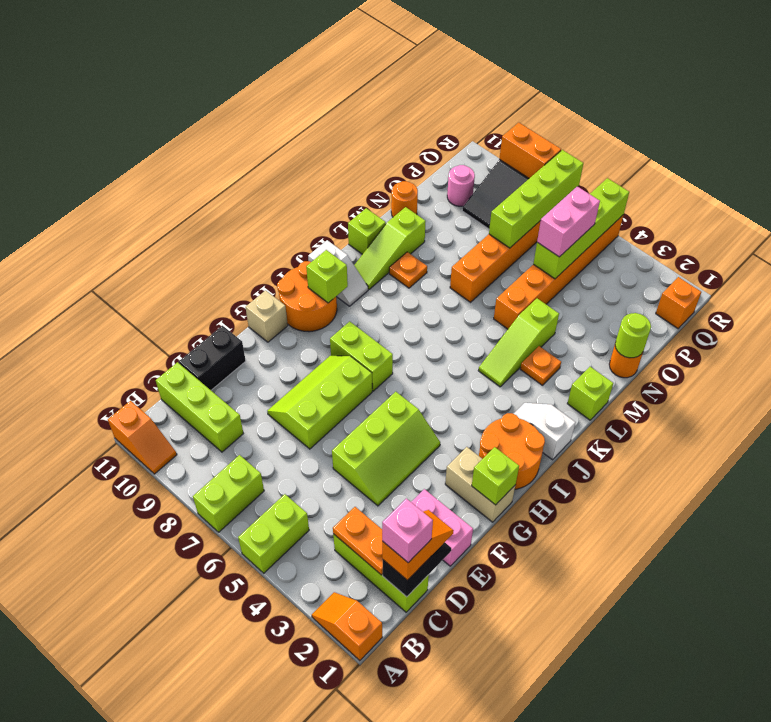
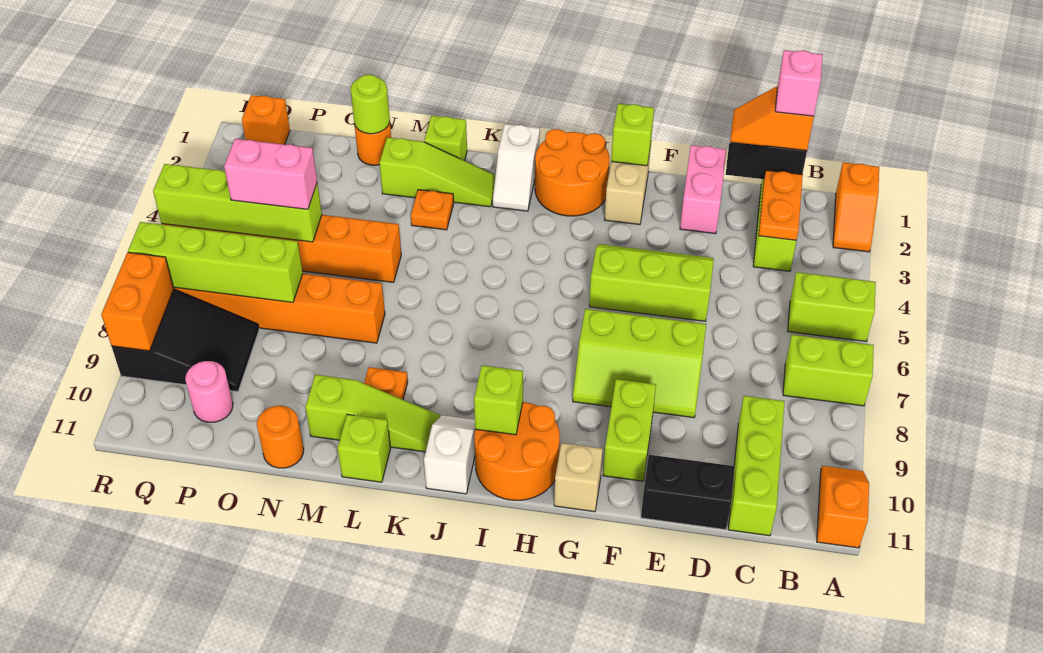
lime brick H7:H8 level 1 -> lime brick F9:F10 level 1
lime slope K4:M4 level 1 top M -> lime slope K2:M2 level 1 top M

